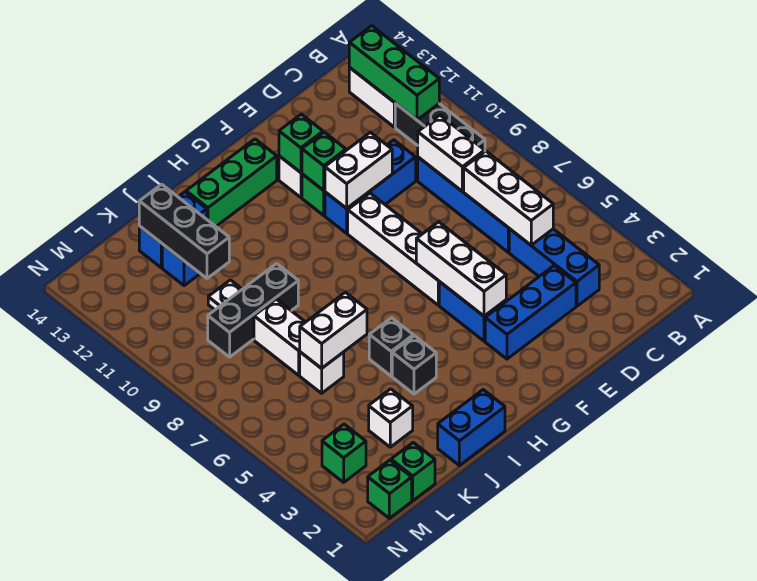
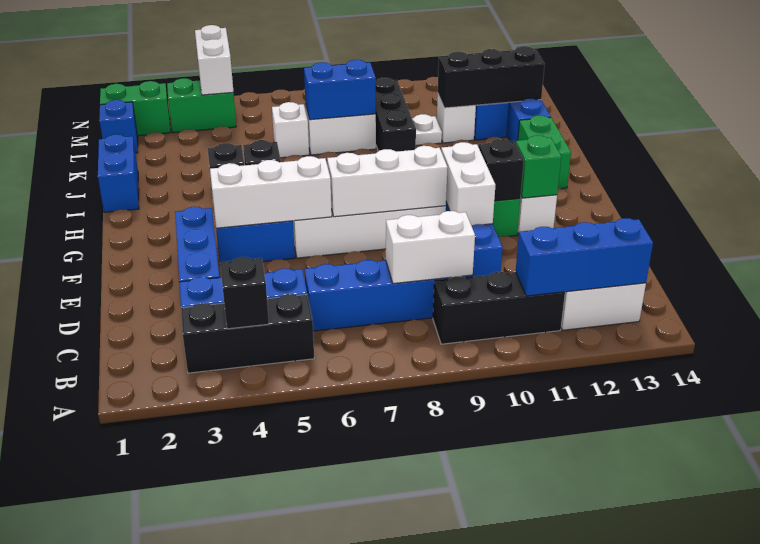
none -> black brick B3:B5 level 1
none -> black brick B4 level 2
green brick B11:B13 level 2 -> blue brick B11:B13 level 2
white brick C5:C7 level 2 -> white brick F7:F9 level 2
green brick F11 level 2 -> black brick F11 level 2
green brick G13:I13 level 1 -> green brick H13:I13 level 1
white brick J6:K6 level 2 -> white brick M4:N4 level 2
white brick K3 level 1 -> white brick K11 level 1
none -> blue brick K7:K8 level 2
green brick L1 level 1 -> blue brick L1 level 1
green brick M1 level 1 -> green brick M1:M2 level 1
green brick M3 level 1 -> green brick M3:M4 level 1

